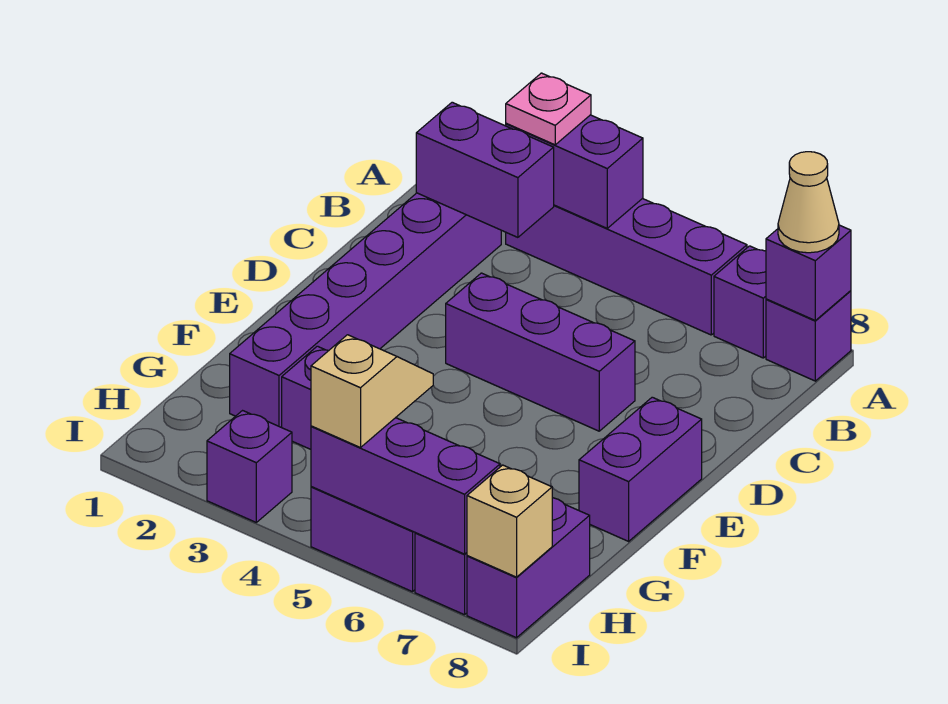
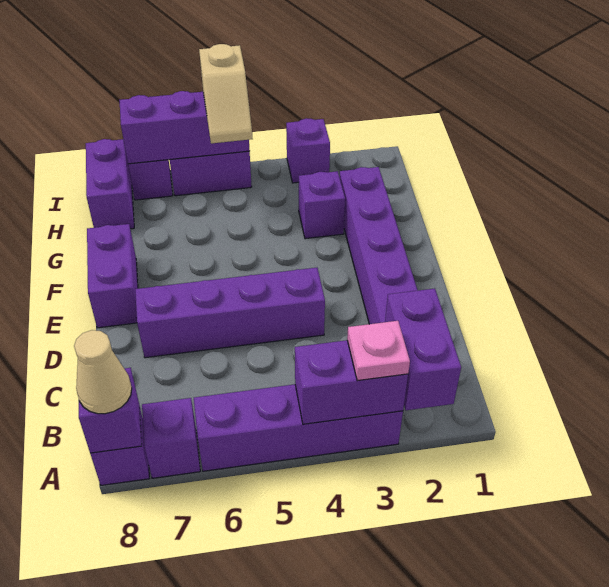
purple brick B2:B3 level 2 -> purple brick A2:B2 level 2
purple brick D4:D6 level 1 -> purple brick D4:D7 level 1
tan brick I8 level 2 -> none

